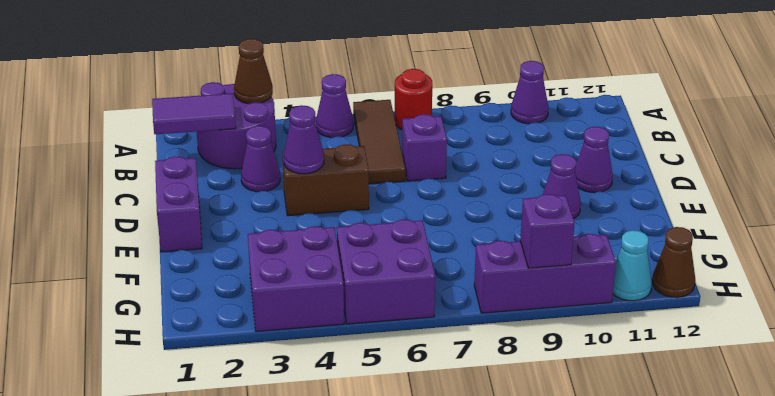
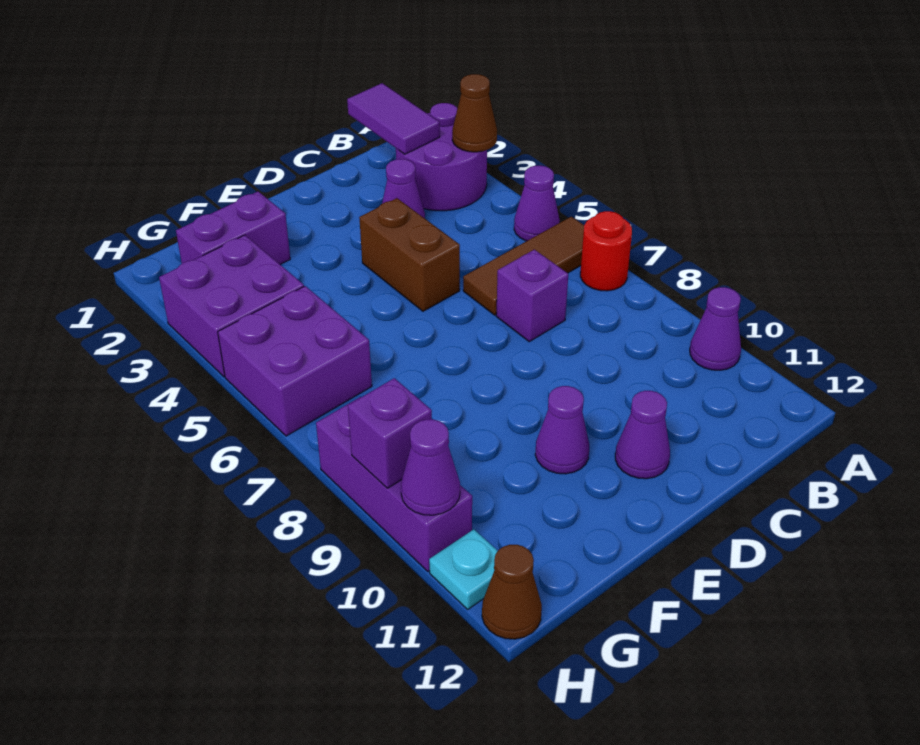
purple brick D1:E1 level 1 -> purple brick F2:G2 level 1
purple cone D4 level 2 -> purple cone H10 level 2
cyan cone H11 level 1 -> cyan plate H11 level 1

